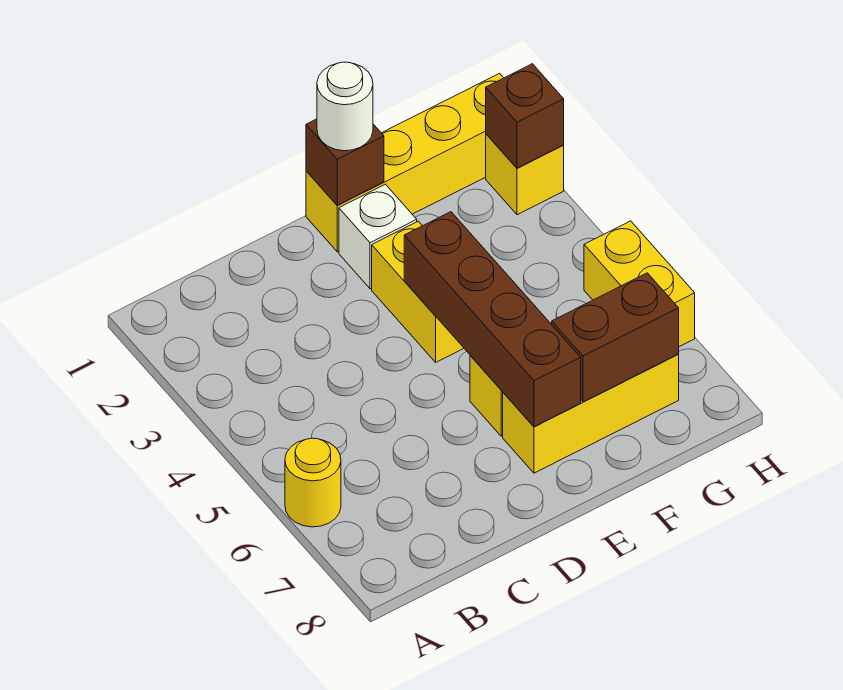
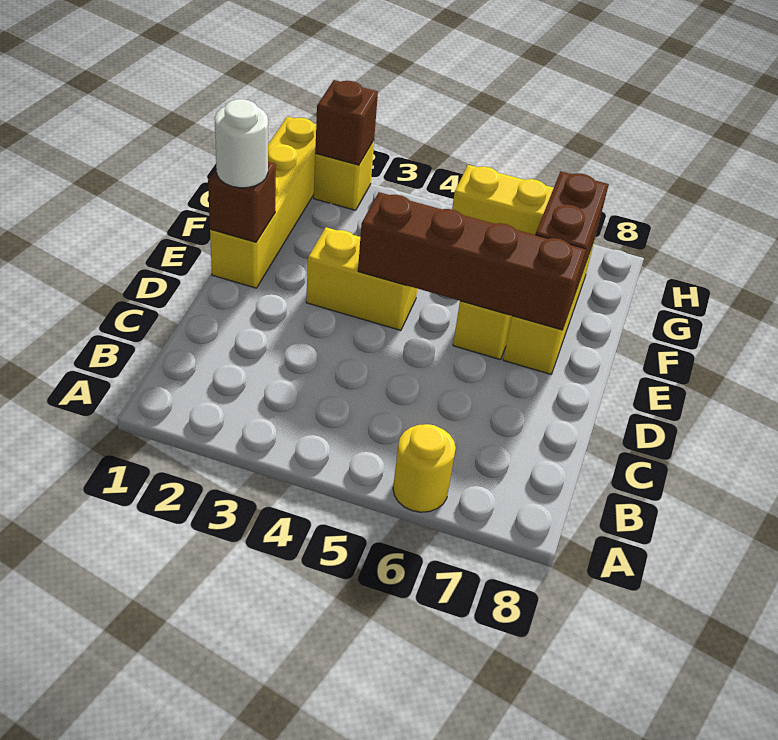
white brick E2 level 1 -> none

